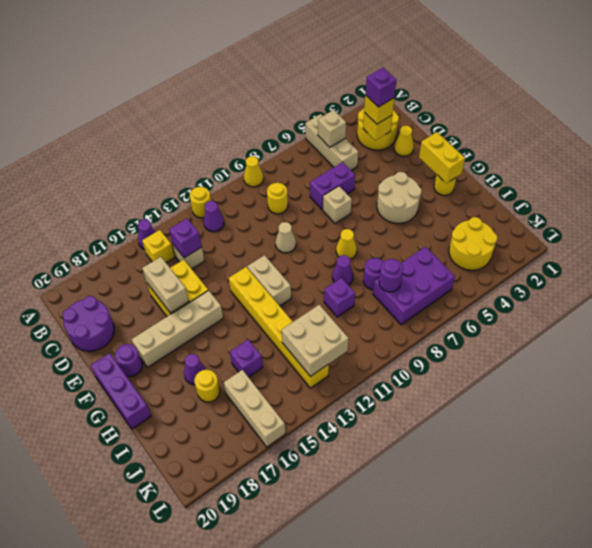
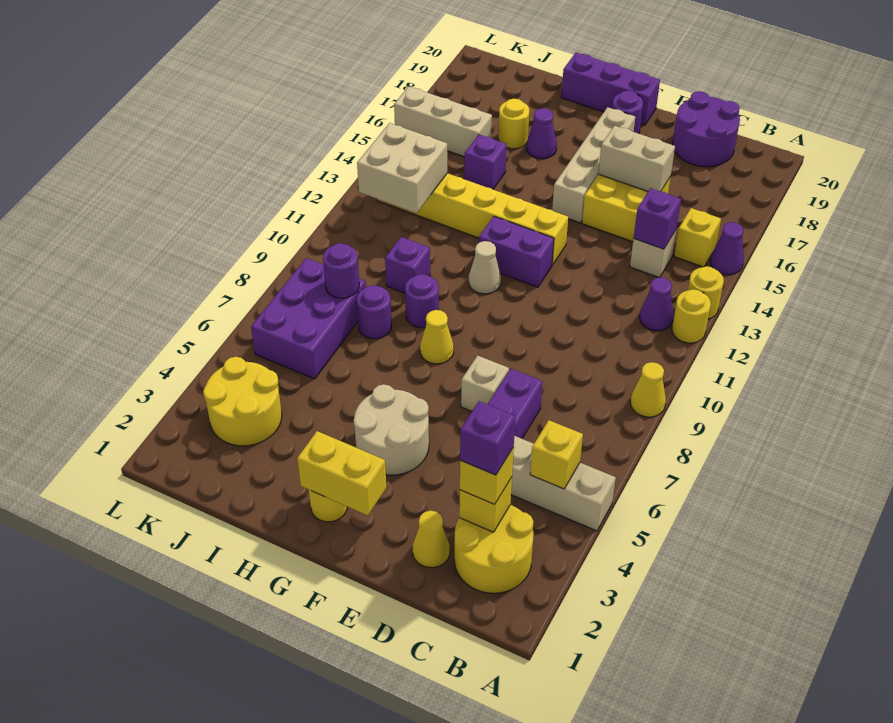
tan brick B5 level 2 -> yellow brick B5 level 2
yellow round brick C9 level 1 -> yellow round brick A13 level 1
tan cone E10 level 1 -> tan cone G11 level 1
tan brick F12:G12 level 1 -> purple brick F12:G12 level 1
purple cone H9 level 1 -> purple round brick H9 level 1

